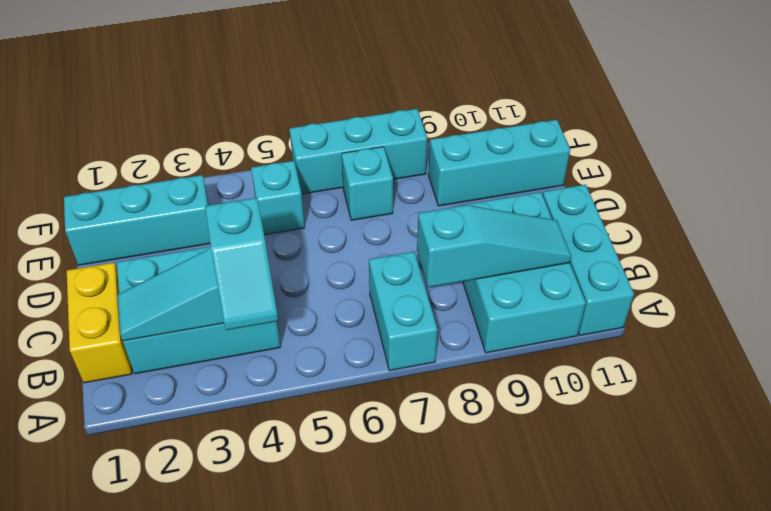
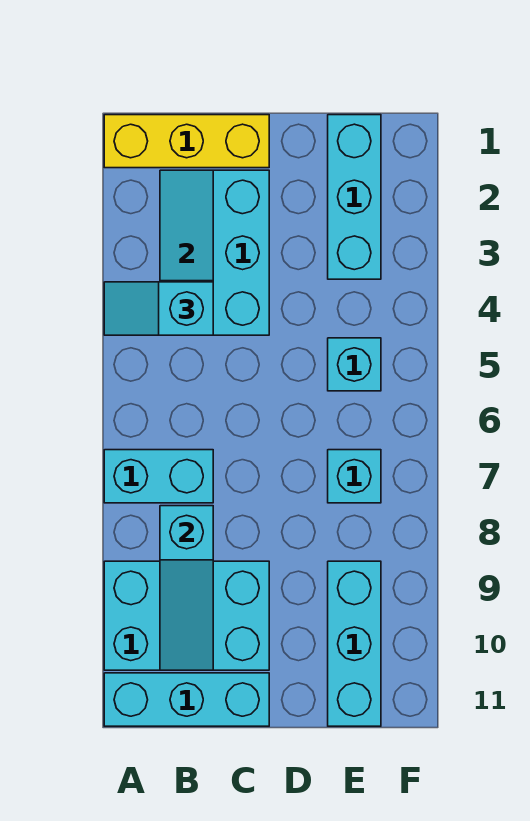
yellow brick B1:C1 level 1 -> yellow brick A1:C1 level 1
cyan brick F6:F8 level 1 -> none

